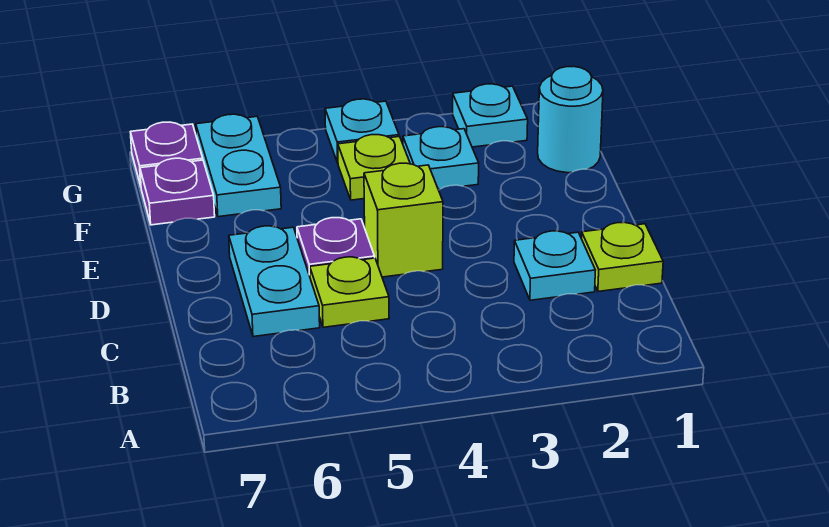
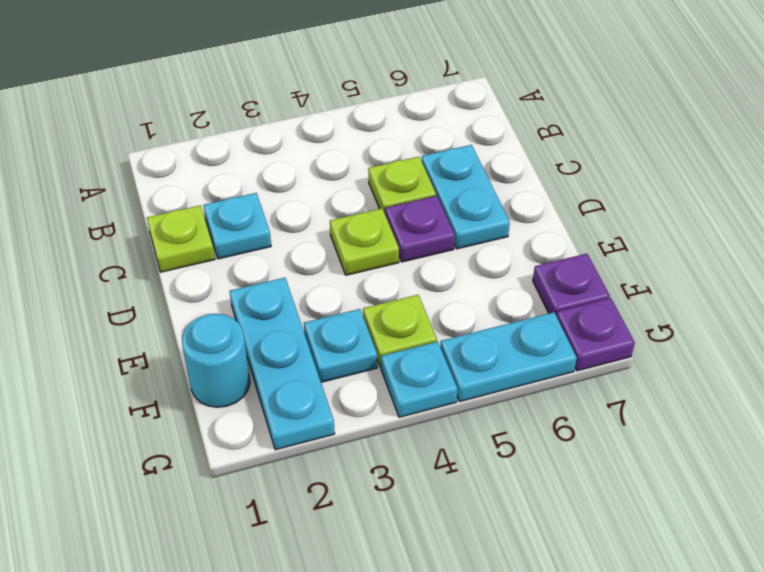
lime brick D4 level 1 -> lime plate D4 level 1
cyan plate F6:G6 level 1 -> cyan plate G5:G6 level 1
cyan plate G2 level 1 -> cyan plate E2:G2 level 1

